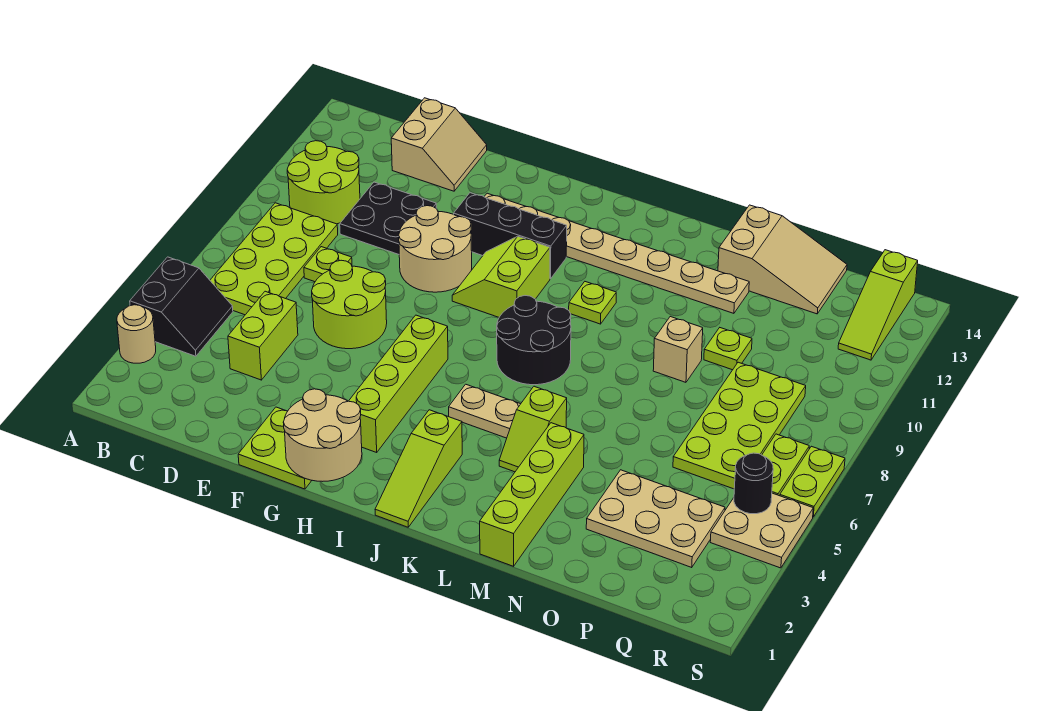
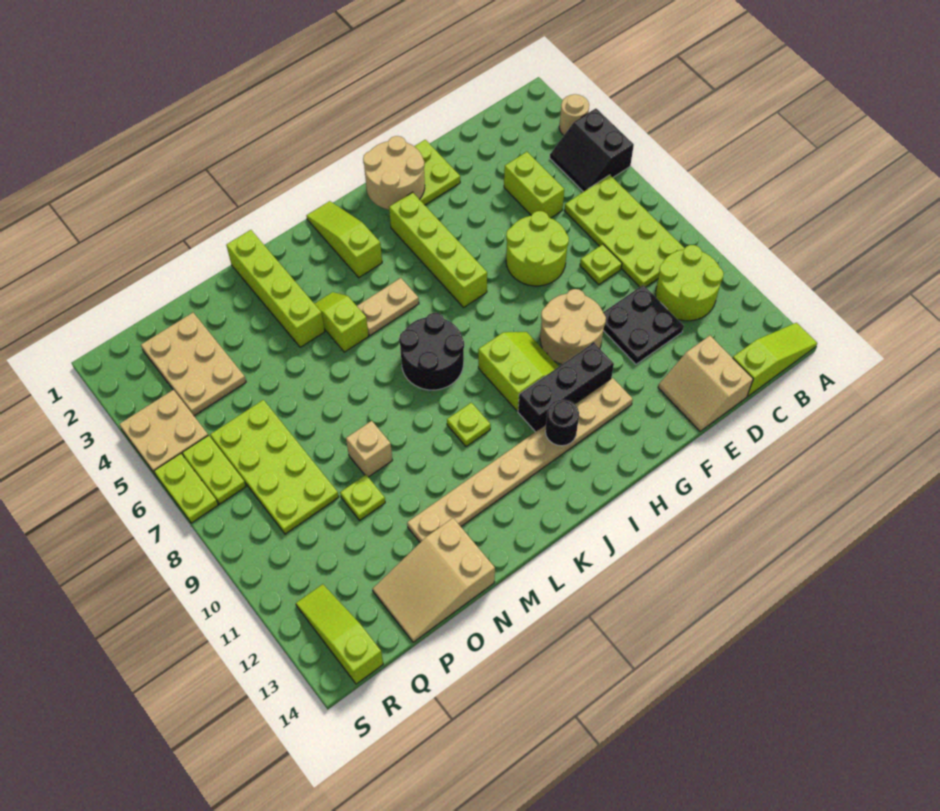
none -> lime slope A14:C14 level 1 top C
tan plate O3:Q4 level 1 -> tan plate P2:Q4 level 1
black round brick R5 level 2 -> black round brick I12 level 2

